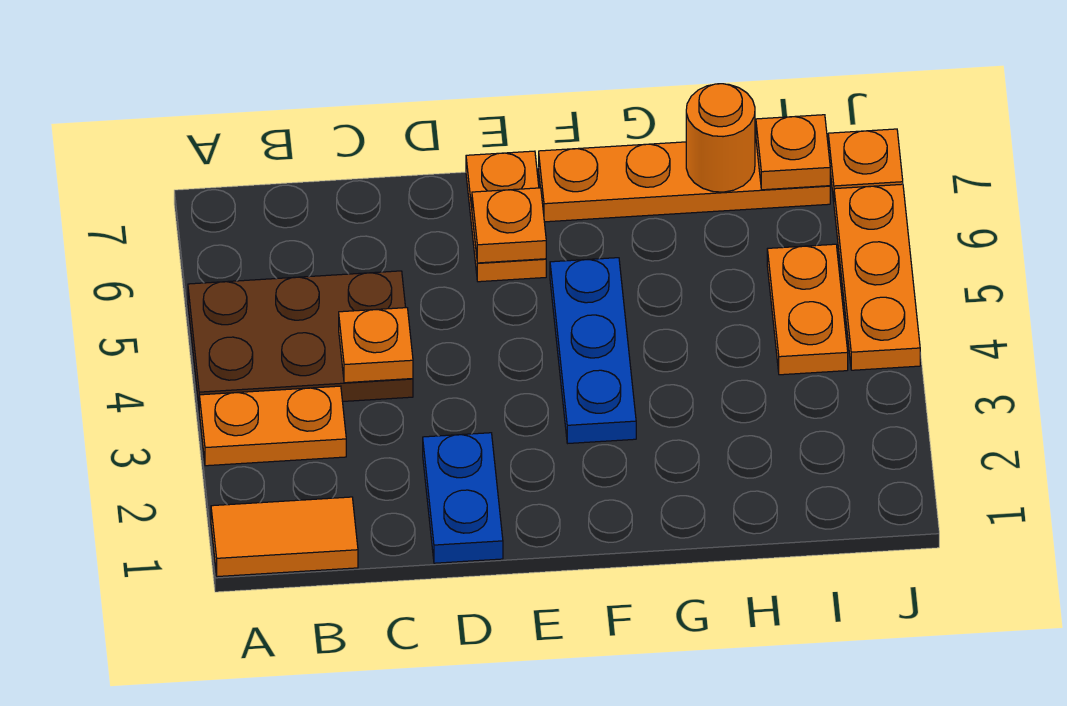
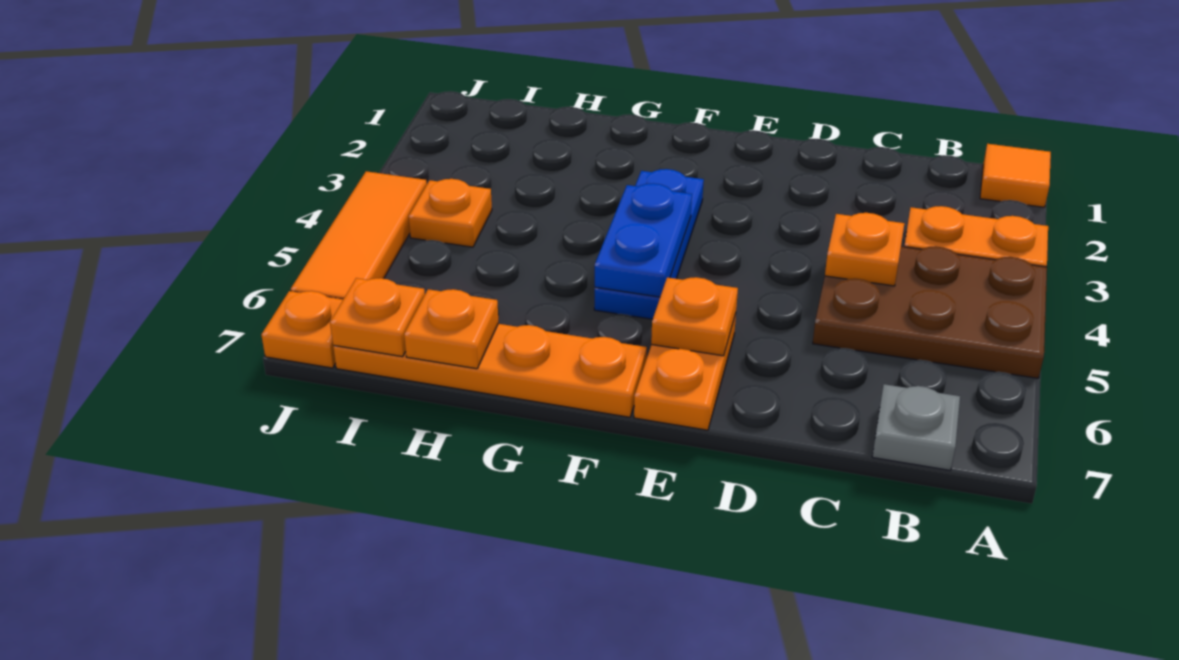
orange tile A1:B1 level 1 -> orange tile A1 level 1
none -> grey plate B7 level 1
blue plate D1:D2 level 1 -> blue plate F4:F5 level 2
orange round brick H7 level 2 -> orange plate H7 level 2
orange plate I4:I5 level 1 -> orange plate I4 level 1
orange plate J4:J6 level 1 -> orange tile J4:J6 level 1

